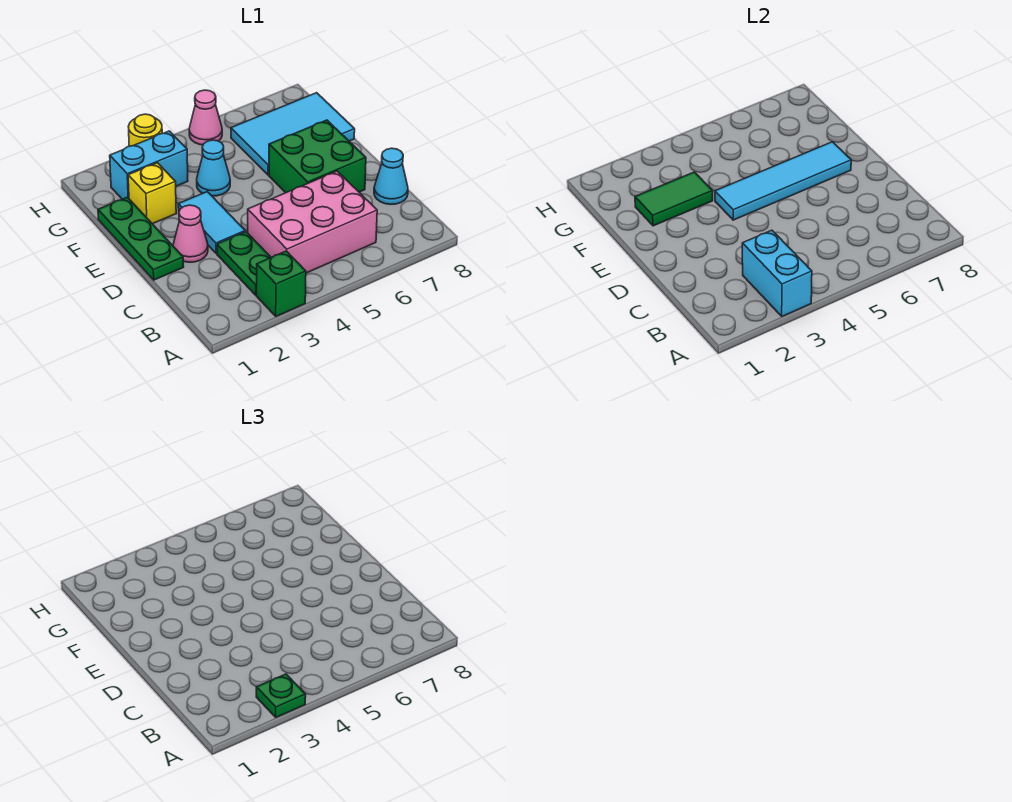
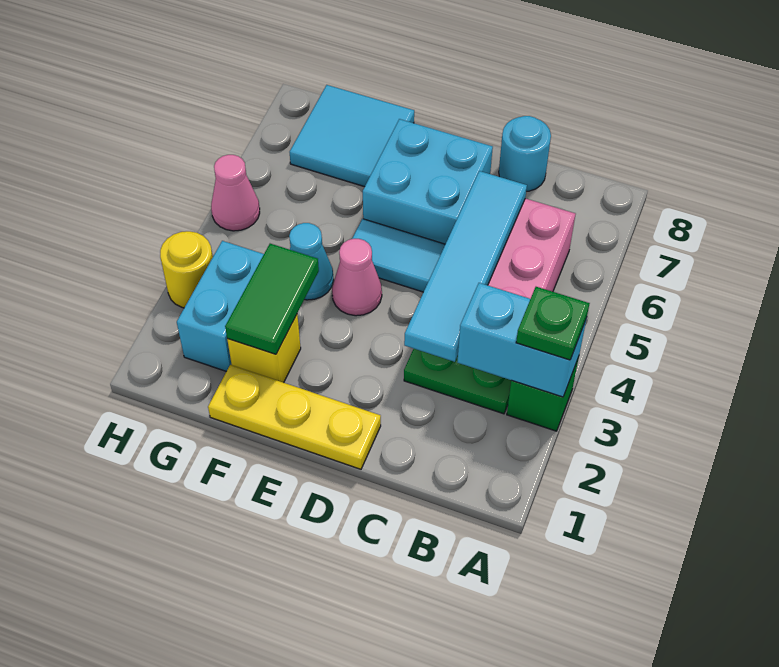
cyan cone C8 level 1 -> cyan round brick C8 level 1
green plate D1:F1 level 1 -> yellow plate D1:F1 level 1
pink cone D2 level 1 -> pink cone E4 level 1
cyan tile D3:E3 level 1 -> cyan tile D5:E5 level 1
green brick D6:E7 level 1 -> cyan brick D6:E7 level 1
cyan tile E4:E7 level 2 -> cyan tile C3:C6 level 2
cyan tile F6:G8 level 1 -> cyan tile F7:G8 level 1

